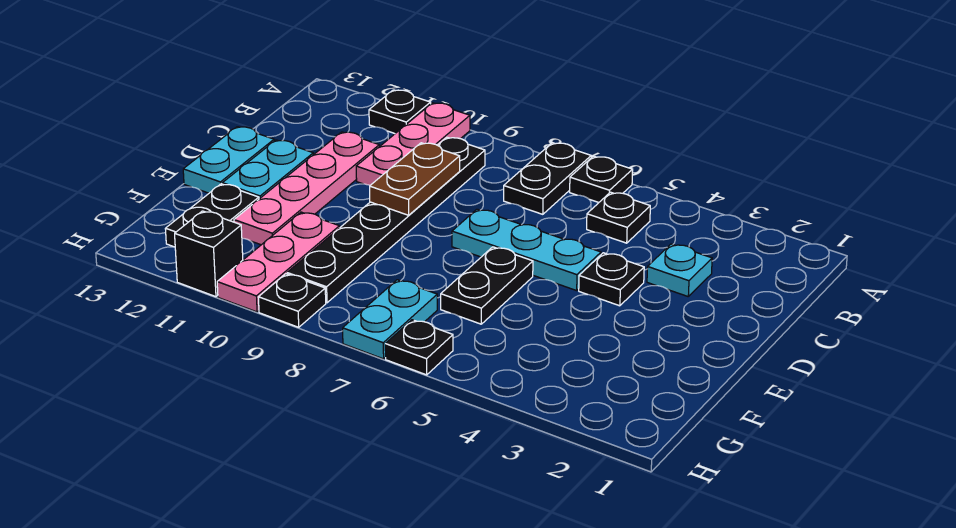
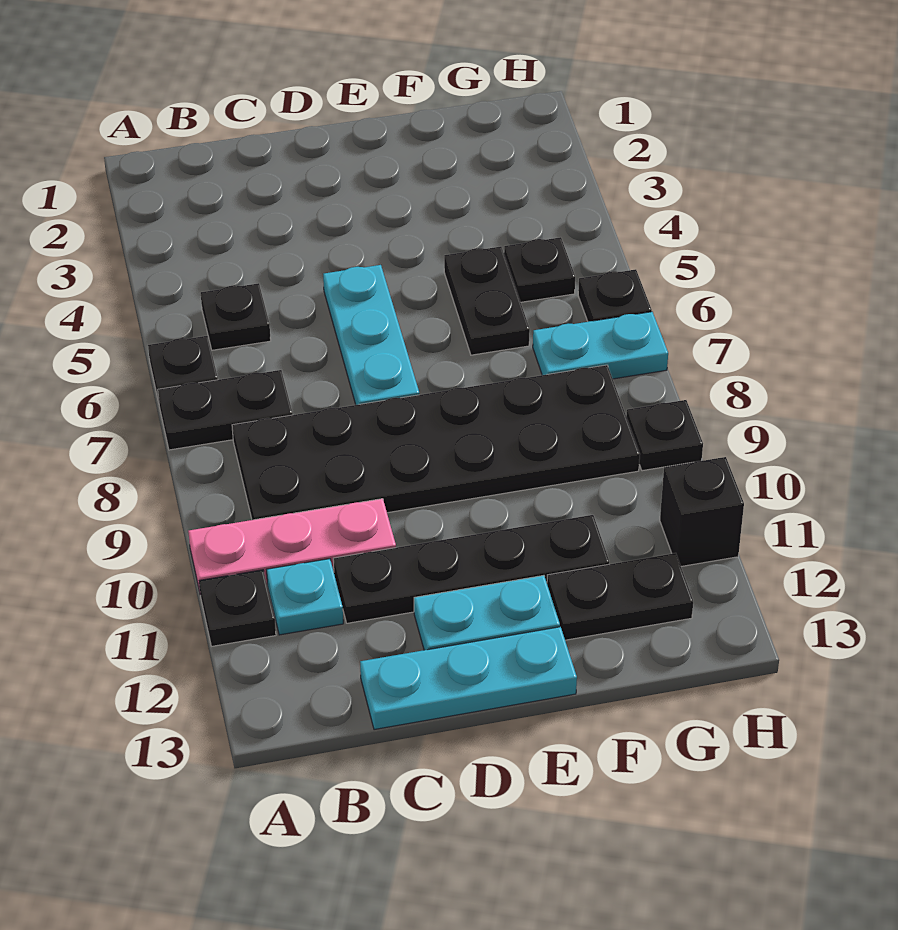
black plate B9:G9 level 1 -> black plate B8:G9 level 1
cyan plate C3 level 1 -> cyan plate B11 level 1
brown plate C9:D9 level 2 -> none
pink plate C11:F11 level 1 -> black plate C11:F11 level 1
black plate D4 level 1 -> black plate G5 level 1
cyan plate D13:E13 level 1 -> cyan plate C13:E13 level 1
black plate E6:F6 level 1 -> black plate F5:F6 level 1
pink plate F10:H10 level 1 -> none

